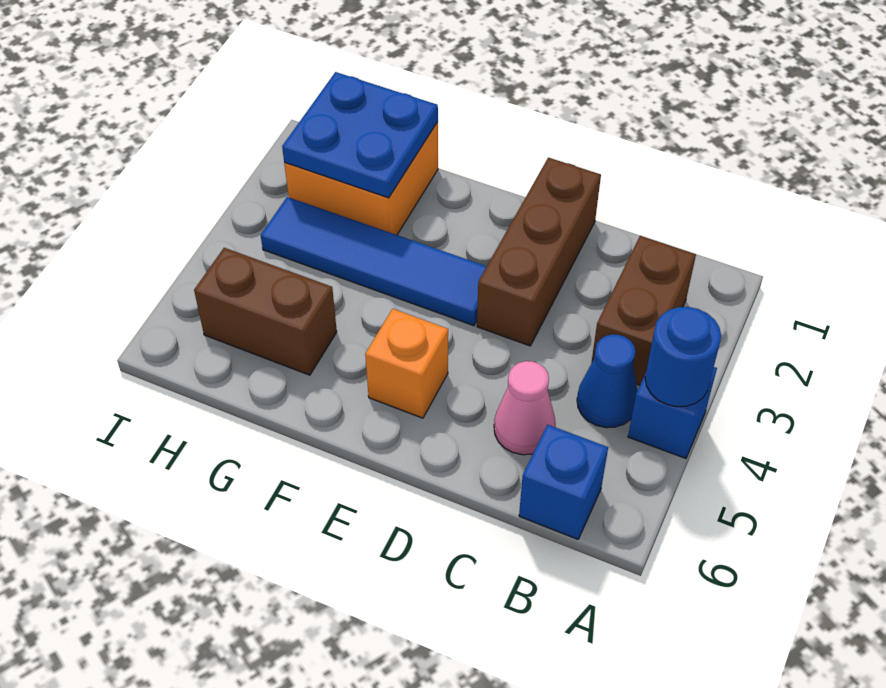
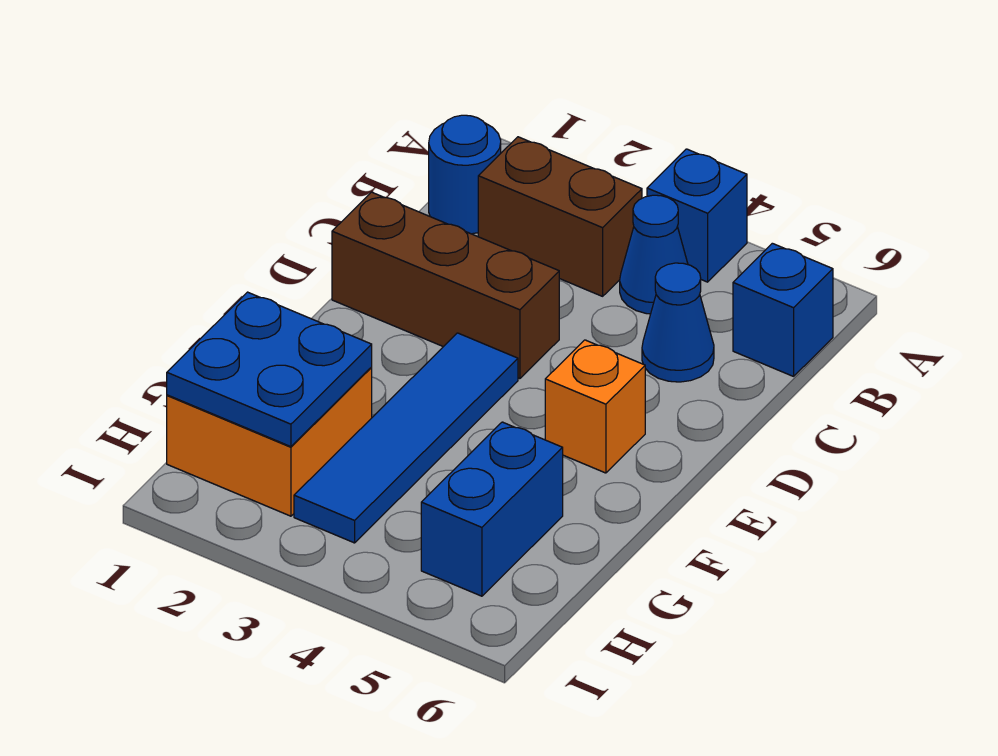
blue round brick A4 level 2 -> blue round brick B1 level 1
pink cone C5 level 1 -> blue cone C5 level 1
brown brick G5:H5 level 1 -> blue brick G5:H5 level 1

